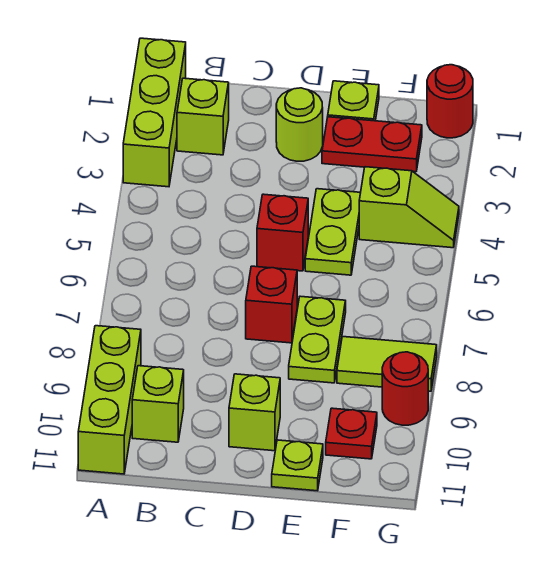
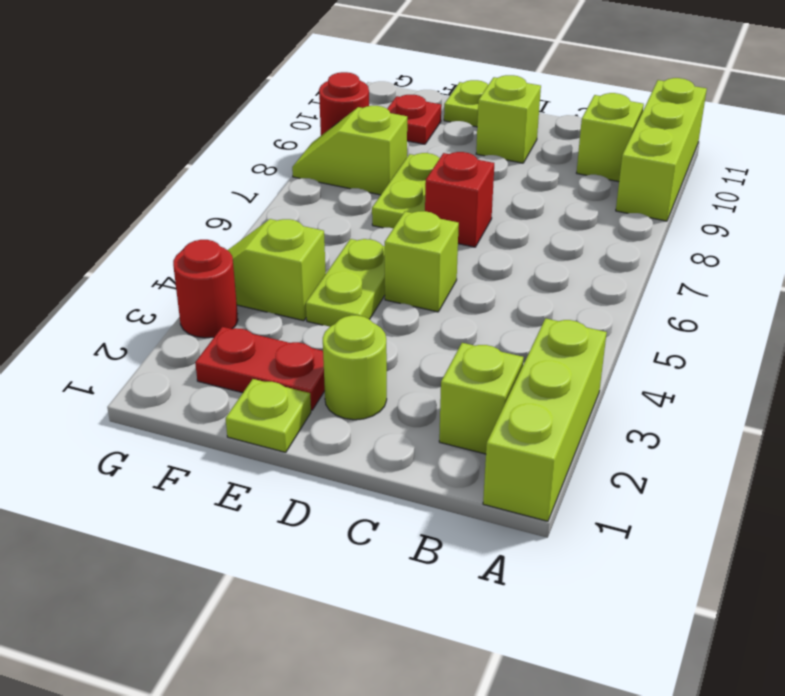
red brick D5 level 1 -> lime brick D5 level 1
lime tile F8:G8 level 1 -> lime slope F8:G8 level 1 top F
red round brick G1 level 1 -> red round brick G3 level 1

